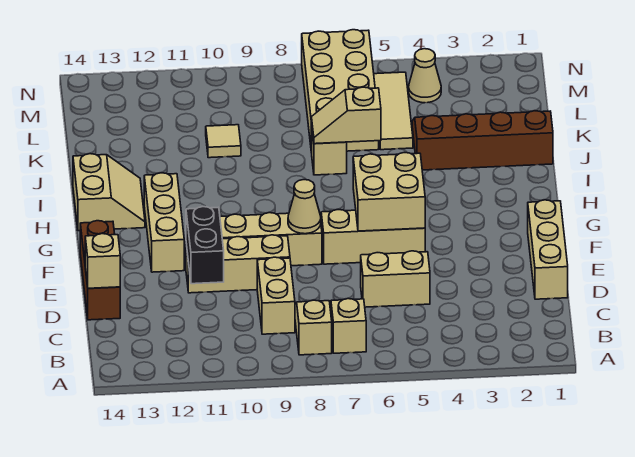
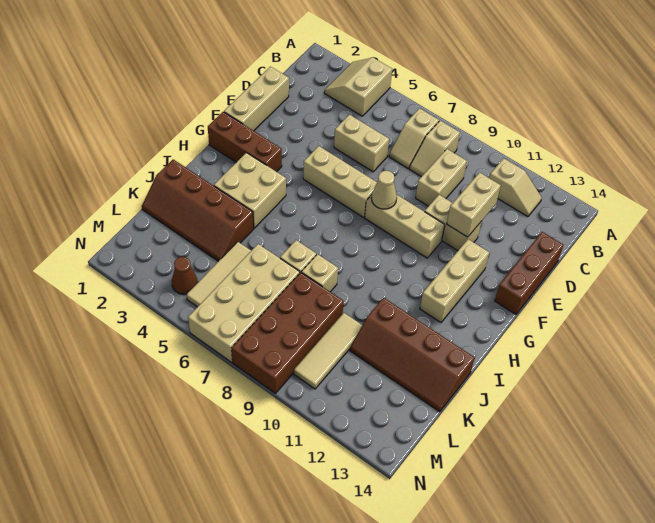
black brick D11:E11 level 2 -> tan brick D11:E11 level 2
tan brick D14 level 2 -> tan brick J8 level 1
tan brick E9:E11 level 1 -> tan brick E10:E11 level 1
tan brick F5:G6 level 2 -> tan brick H3:I4 level 1
none -> brown brick G1:G3 level 1
tan slope H13:I14 level 1 top 14 -> tan slope A3:B4 level 1 top 4
tan slope J6:J7 level 2 top 6 -> tan slope B11:B12 level 1 top 11
none -> brown slope J11:K14 level 1 top J
none -> brown brick K8:N9 level 1
tan tile K10 level 1 -> tan tile K10:M10 level 1
tan cone M4 level 1 -> brown cone M4 level 1

